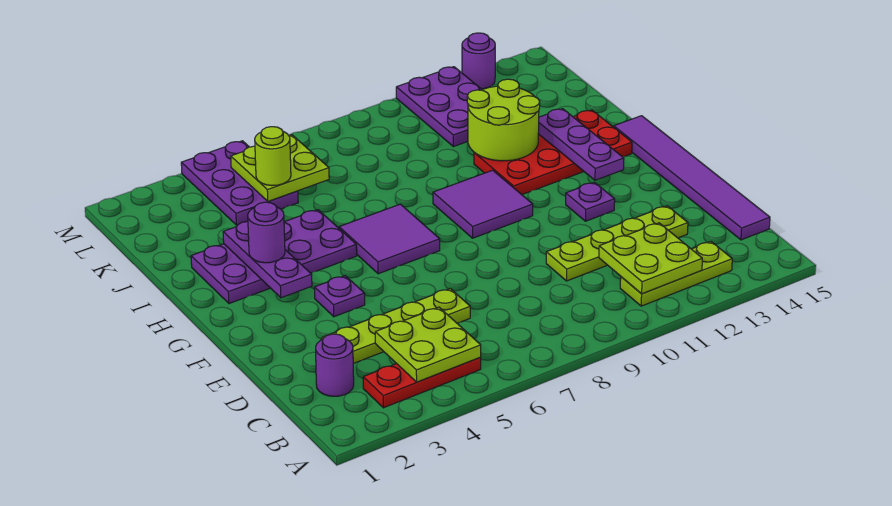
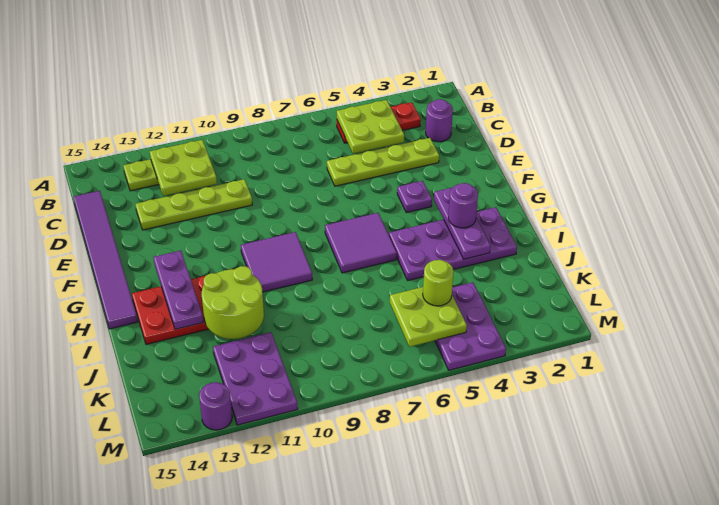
purple plate F12 level 1 -> none

